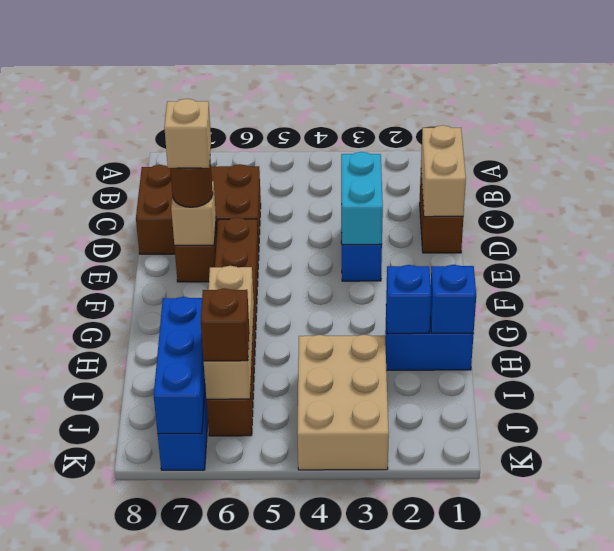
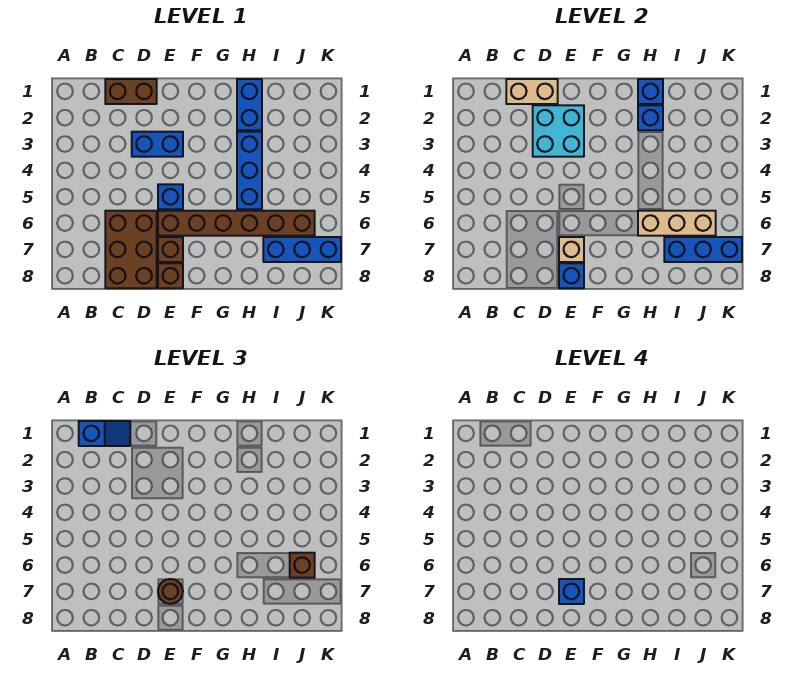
none -> blue slope B1:C1 level 3 top B
cyan brick D3:E3 level 2 -> cyan brick D2:E3 level 2
none -> blue brick E5 level 1
tan brick E7 level 4 -> blue brick E7 level 4
none -> brown brick E8 level 1
none -> blue brick E8 level 2
none -> blue brick H3:H5 level 1
tan brick I3:K4 level 1 -> none

